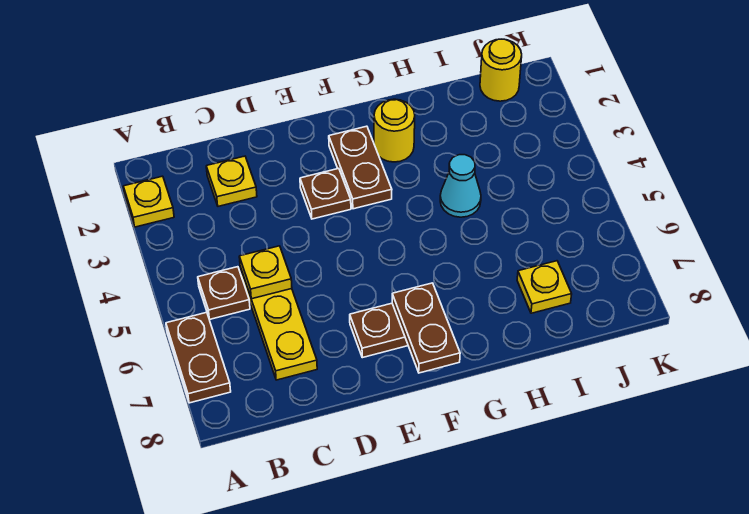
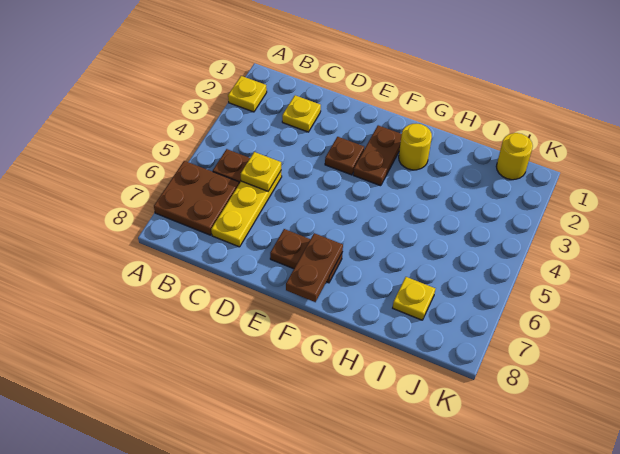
brown plate A6:A7 level 1 -> brown plate A6:B7 level 1
cyan cone H4 level 1 -> none

